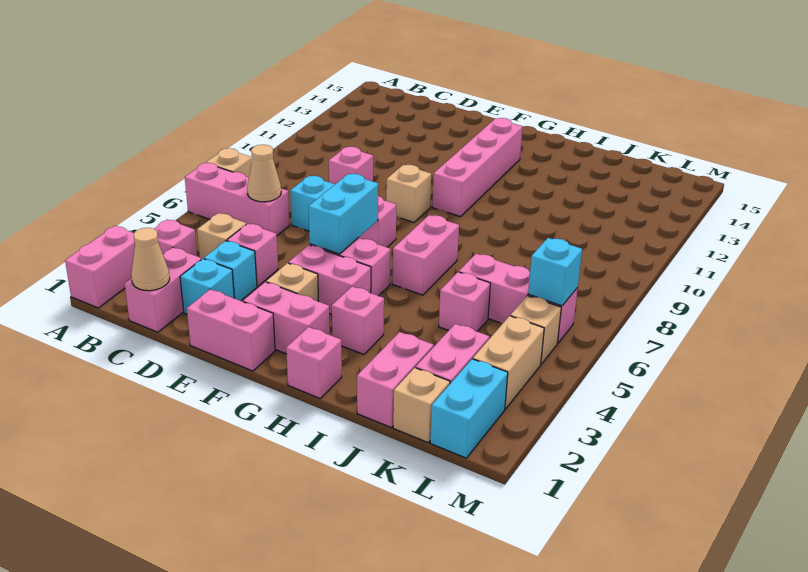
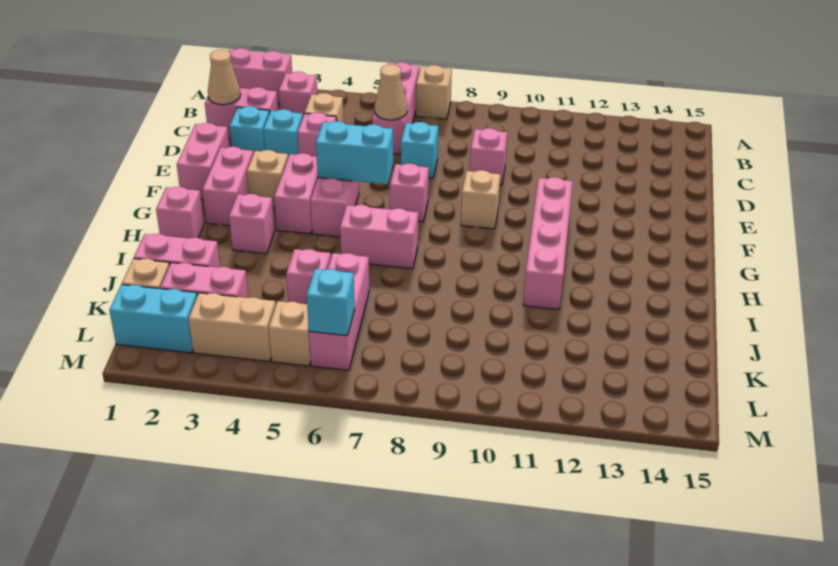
pink brick G10:G13 level 1 -> pink brick F11:I11 level 1

